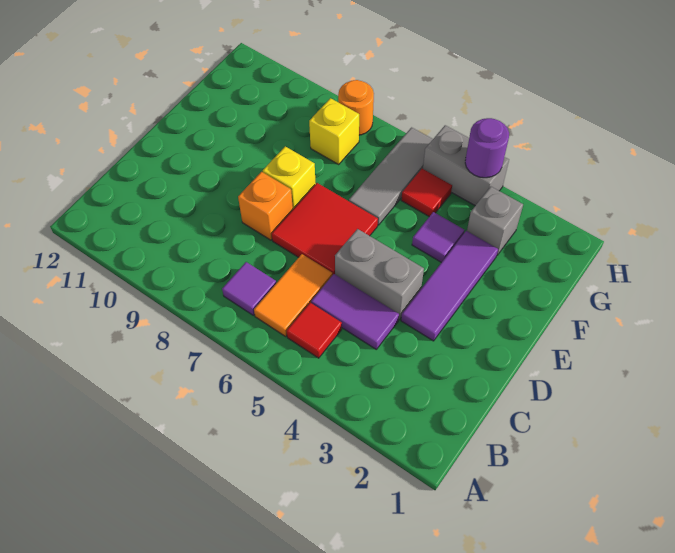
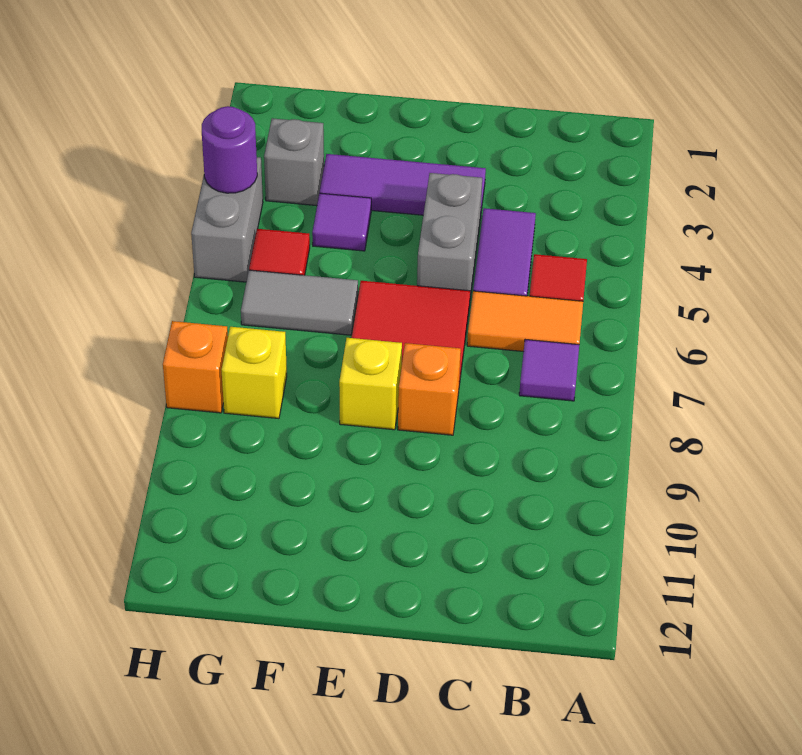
grey tile F6:H6 level 1 -> grey tile F6:G6 level 1
orange round brick H8 level 1 -> orange brick H8 level 1

